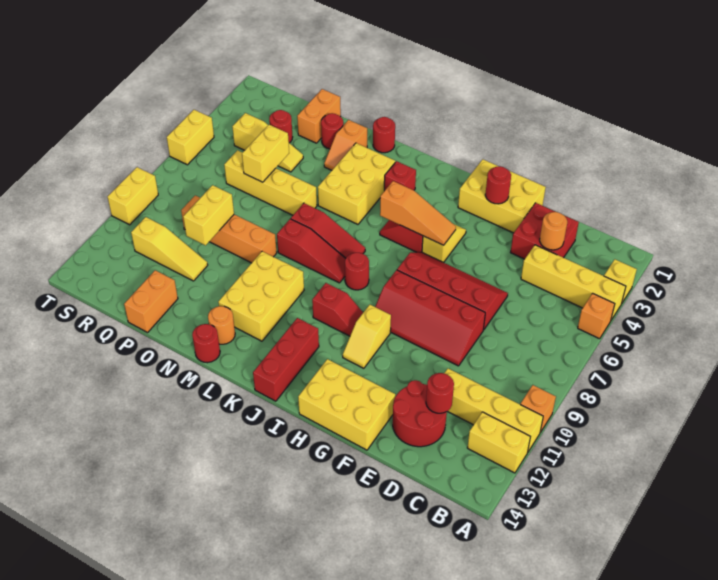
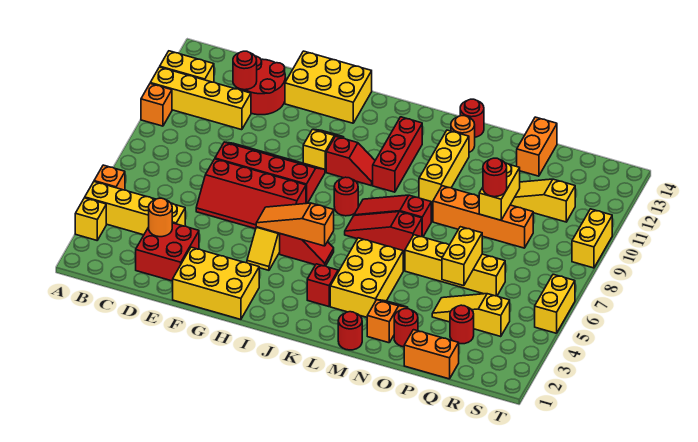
red round brick G2 level 2 -> red round brick P9 level 3
red slope I10:J10 level 1 top J -> red slope I10:J10 level 1 top I
red brick J12:J14 level 1 -> red brick K10:K12 level 1
yellow brick L10:M12 level 1 -> yellow brick M10:M12 level 1
orange brick P1:P2 level 1 -> orange brick P1:Q1 level 1

